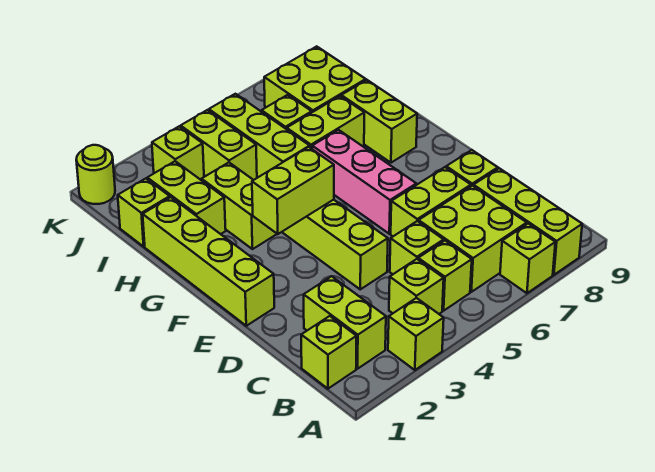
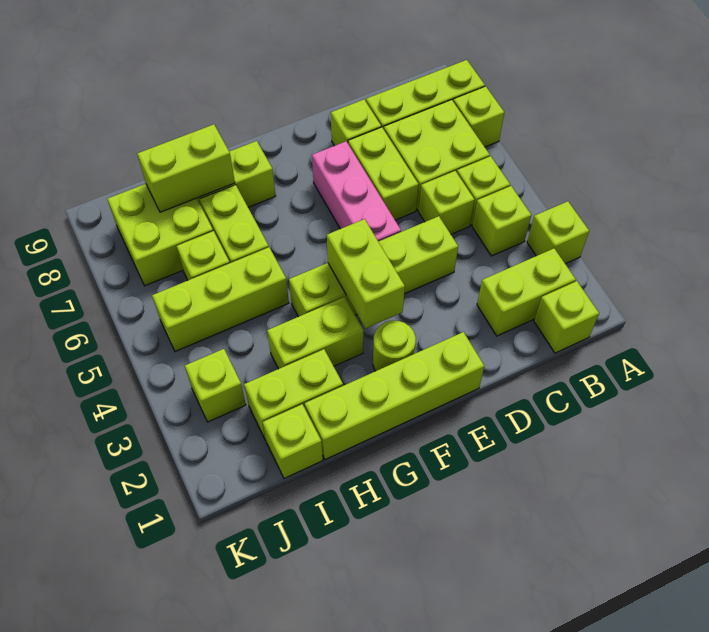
pink brick E6:G6 level 1 -> pink brick E5:E7 level 1
lime brick I4:J4 level 1 -> lime brick H8:I8 level 2
lime round brick K1 level 1 -> lime round brick F2 level 1

